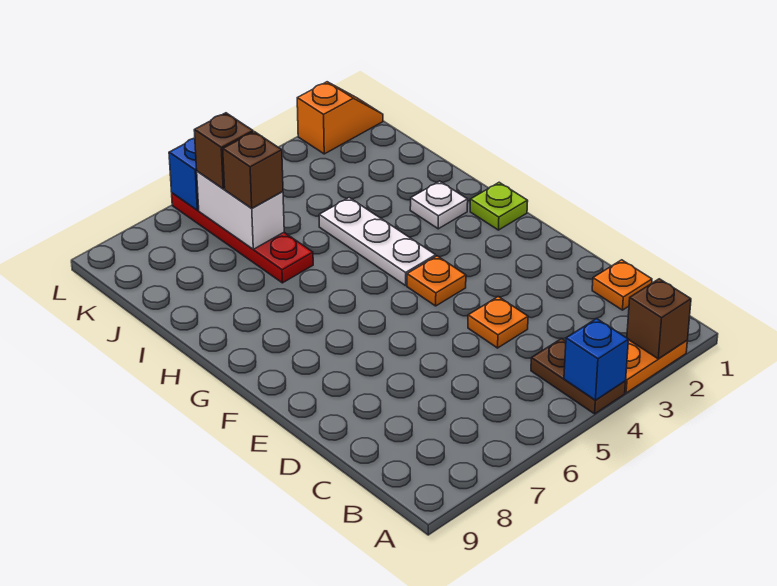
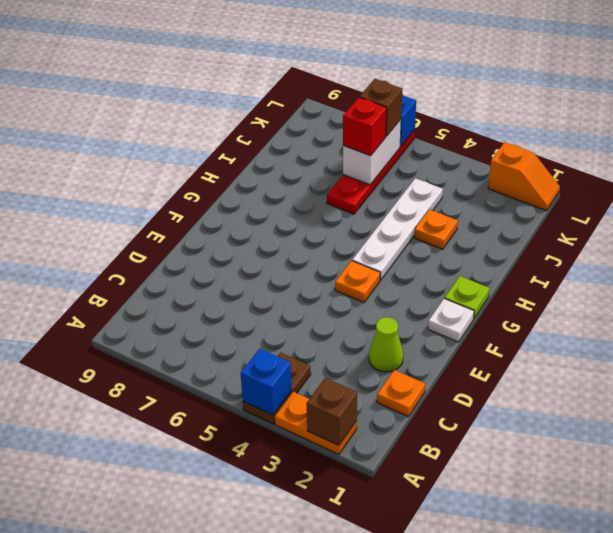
none -> lime cone D2 level 1
orange plate D4 level 1 -> orange plate I3 level 1
white plate G4:I4 level 1 -> white plate G4:J4 level 1
white plate H2 level 1 -> white plate F1 level 1
brown brick J6 level 3 -> red brick J6 level 3

